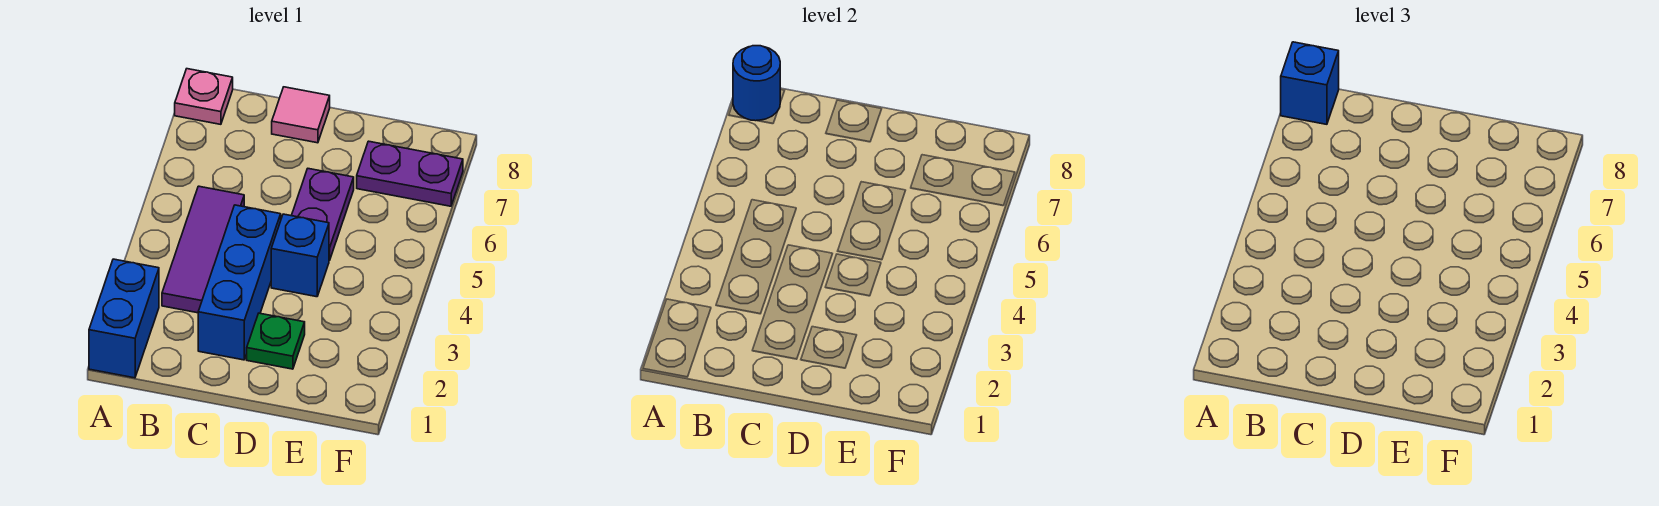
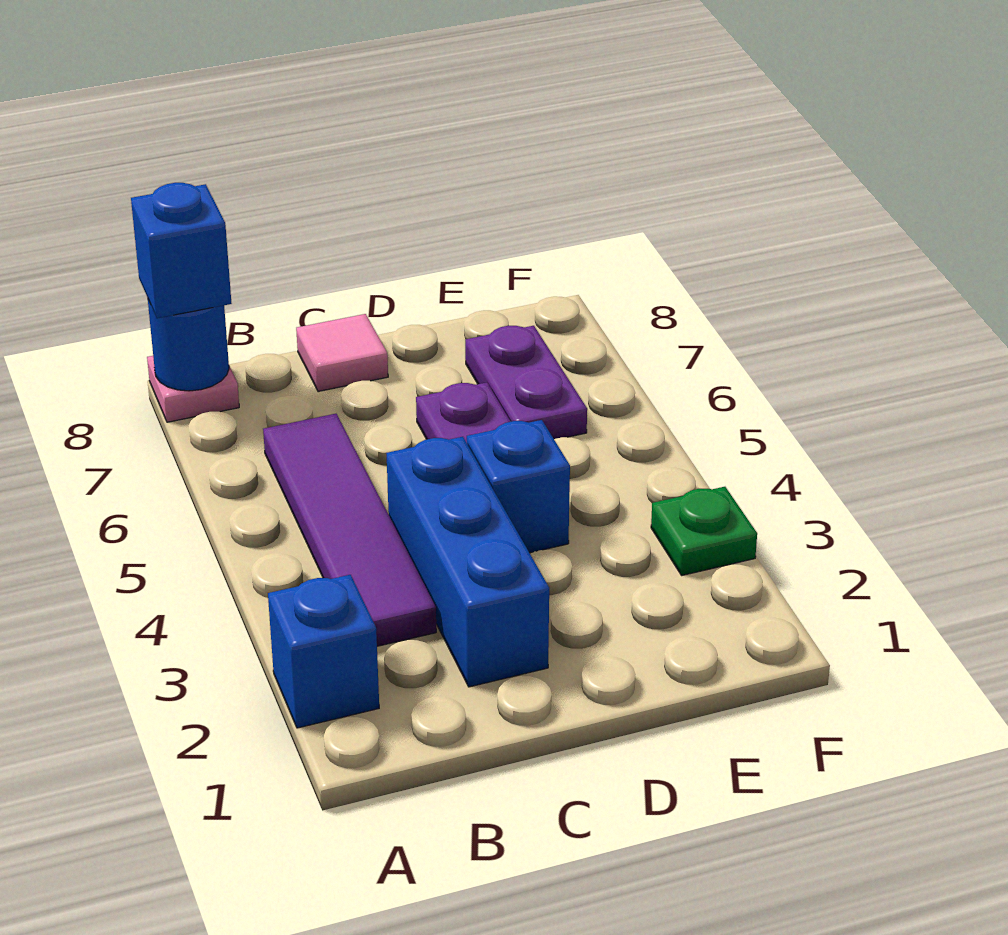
blue brick A1:A2 level 1 -> blue brick A2 level 1
purple tile B3:B5 level 1 -> purple tile B3:B6 level 1
green plate D2 level 1 -> green plate F3 level 1
purple plate E7:F7 level 1 -> purple plate E6:E7 level 1

